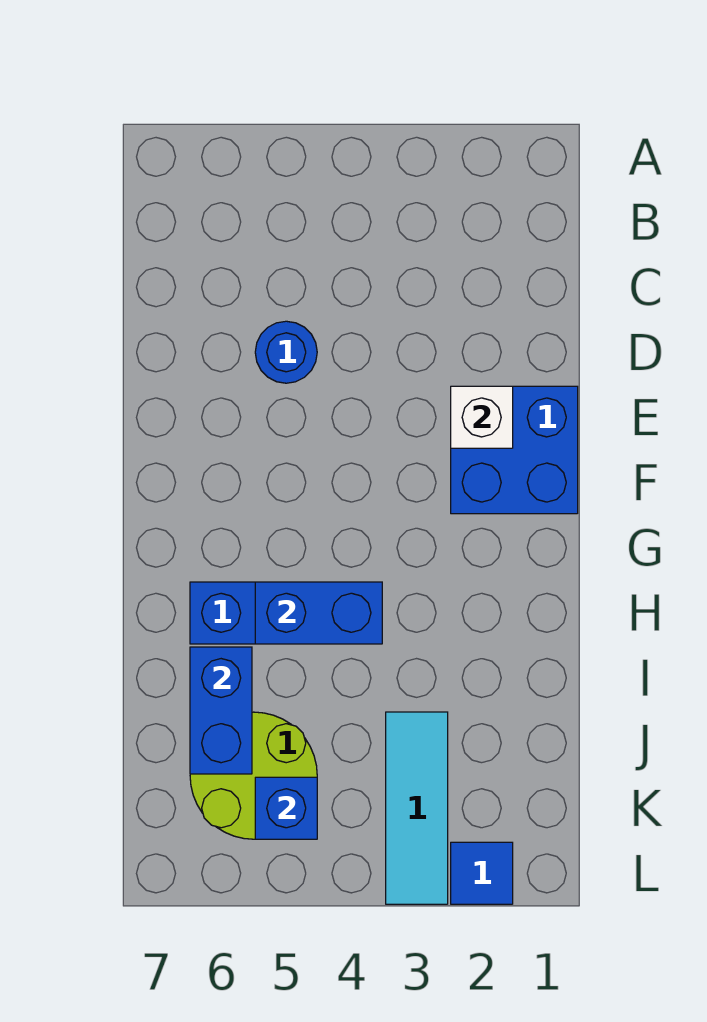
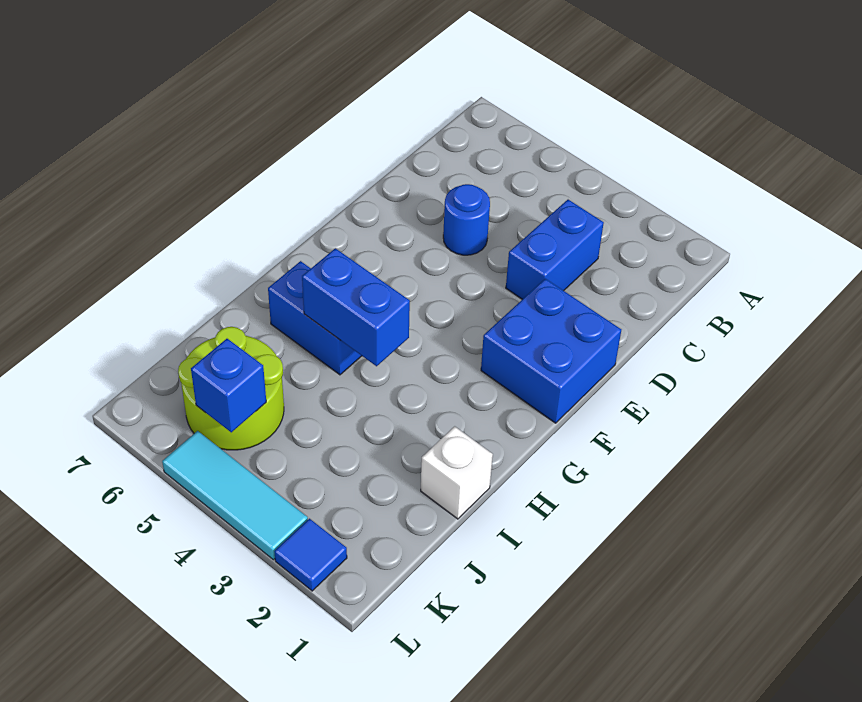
white brick E2 level 2 -> white brick I1 level 1
blue brick I6:J6 level 2 -> blue brick C3:D3 level 1
cyan tile J3:L3 level 1 -> cyan tile L3:L5 level 1

